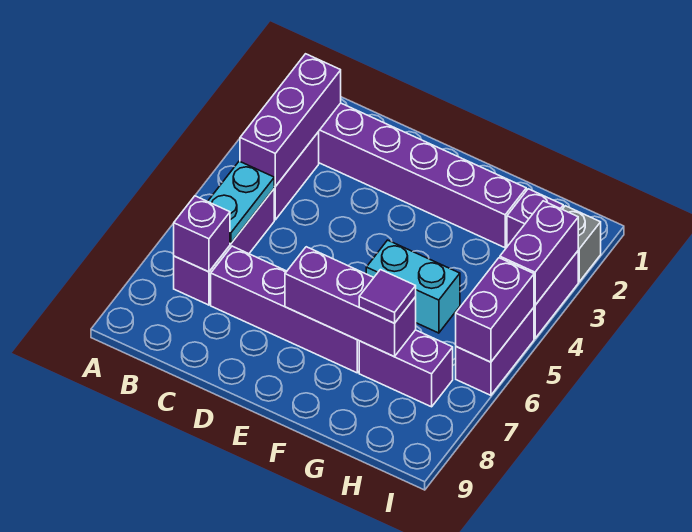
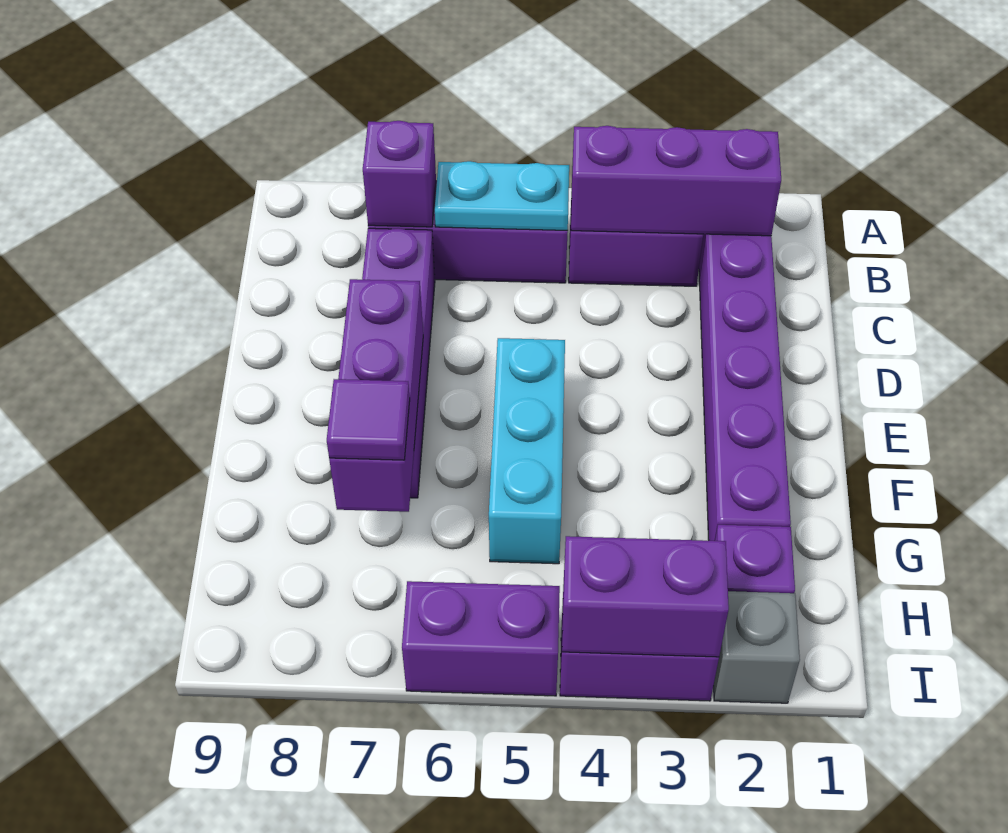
cyan brick F5:G5 level 1 -> cyan brick E5:G5 level 1
purple brick G7:H7 level 1 -> none
purple brick I5:I6 level 2 -> none

